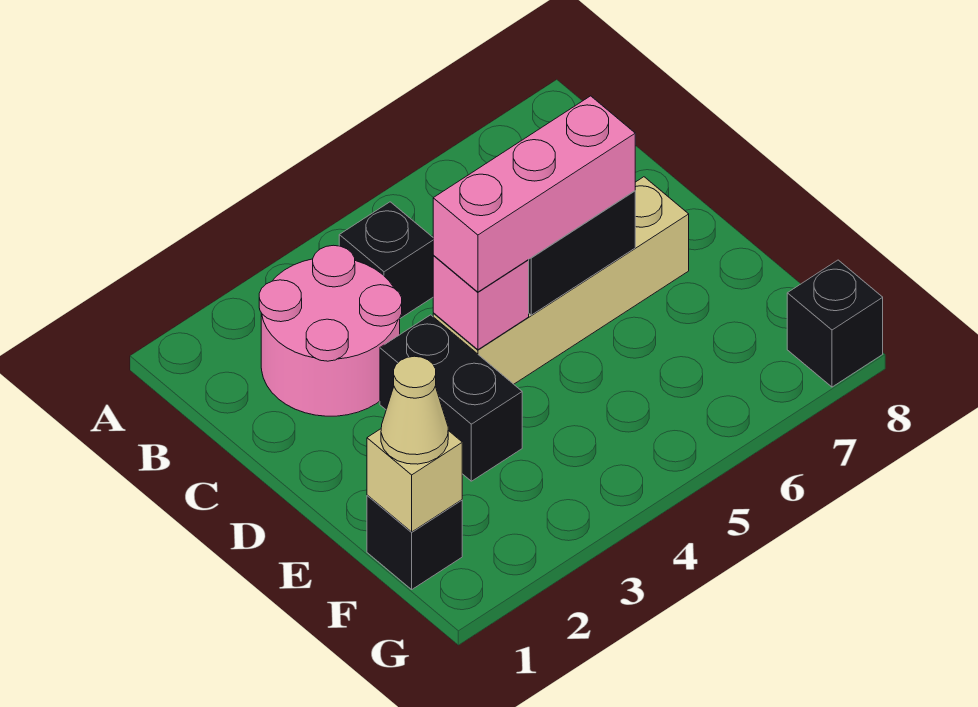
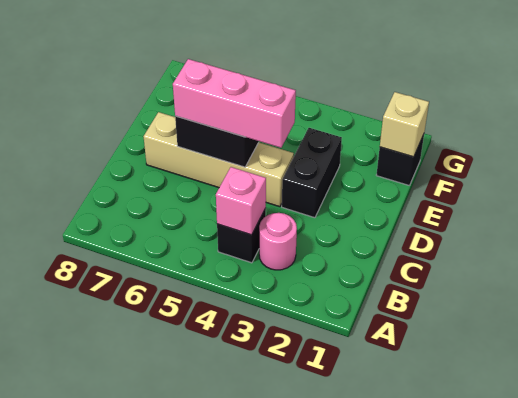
pink round brick B2:C3 level 1 -> pink round brick B3 level 1
pink brick D4 level 2 -> pink brick B4 level 2
tan cone F1 level 3 -> none
black brick G8 level 1 -> none

